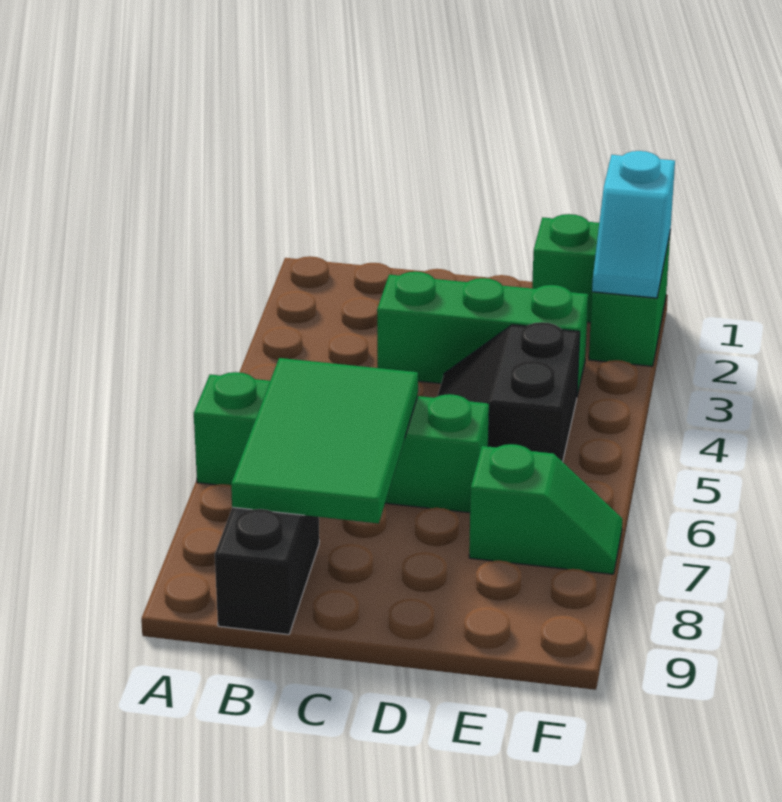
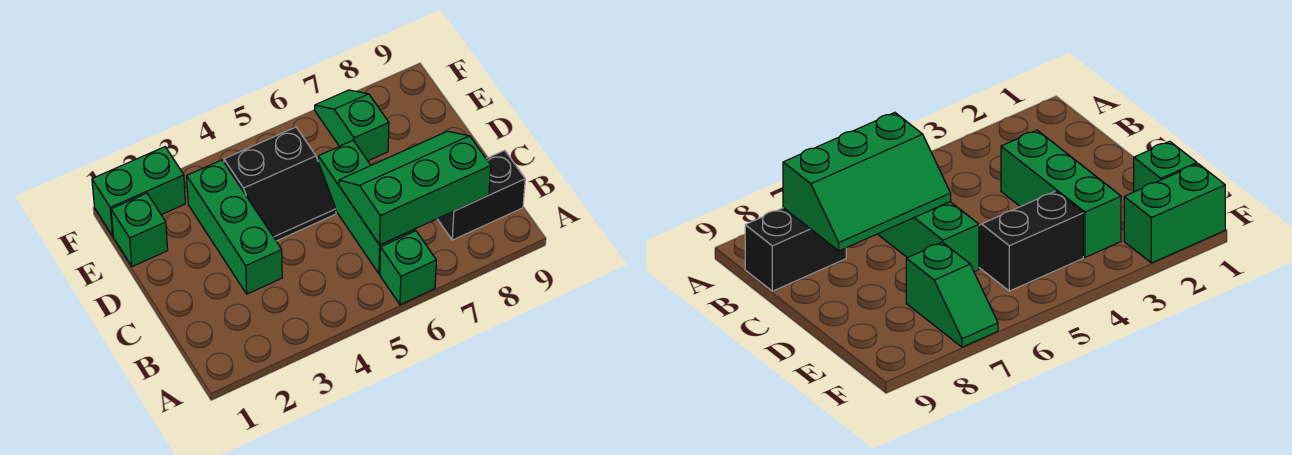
green tile B6:C8 level 2 -> green slope B6:C8 level 2 top B
cyan slope F1:F2 level 2 top 1 -> none

